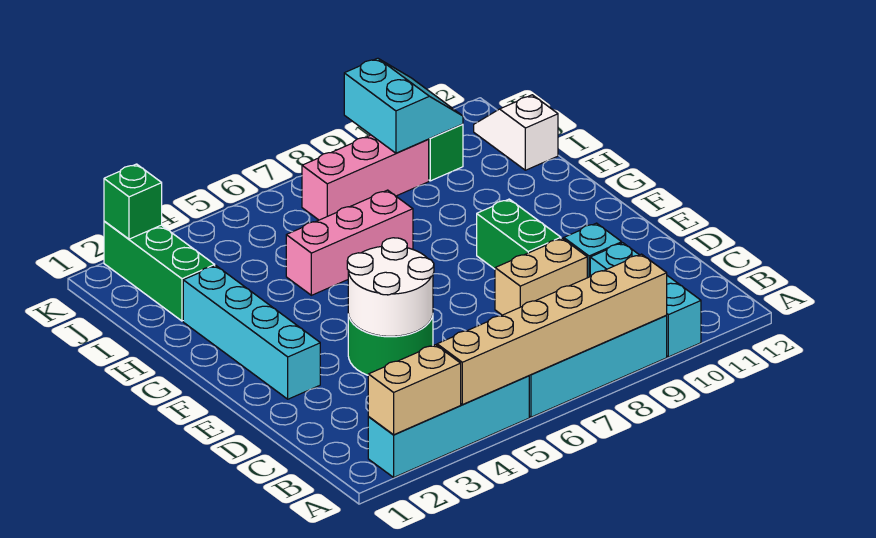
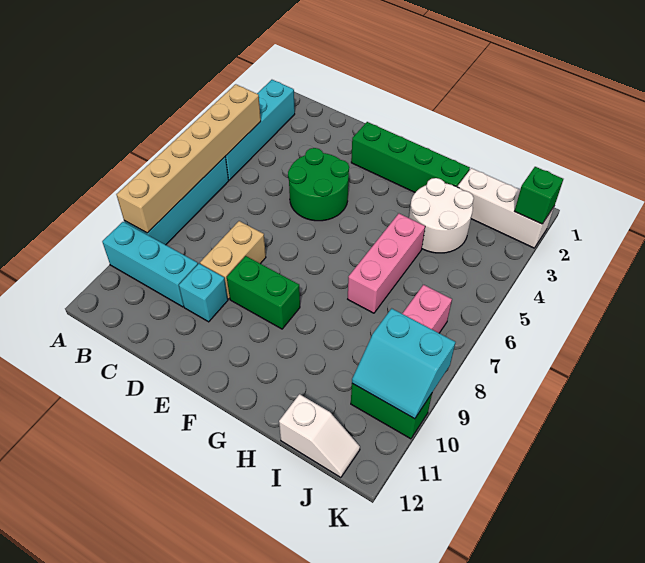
tan brick A2:A3 level 2 -> none
white round brick D4:E5 level 2 -> white round brick H3:I4 level 1
cyan brick E2:H2 level 1 -> green brick E2:H2 level 1
green brick I2:K2 level 1 -> white brick I2:K2 level 1

